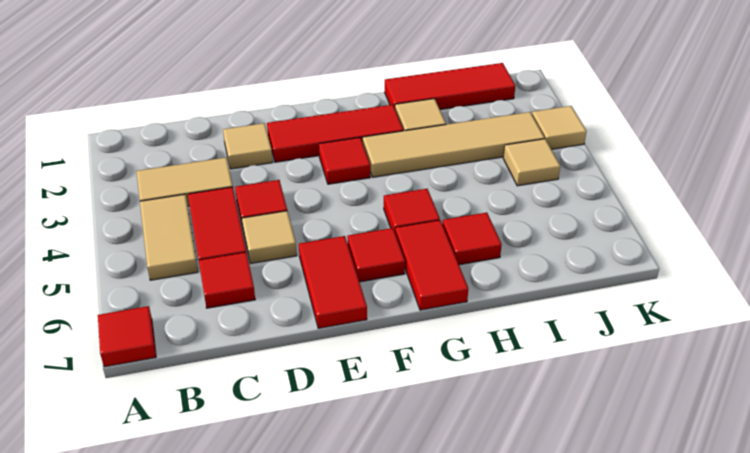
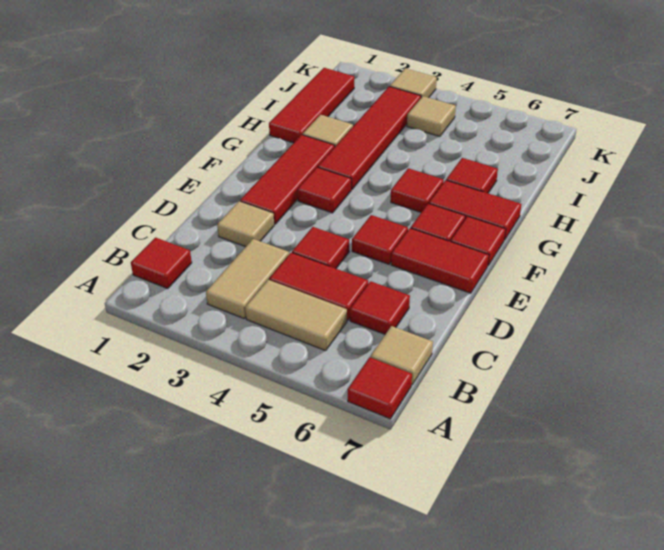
none -> red tile B1 level 1
tan tile D5 level 1 -> tan tile B7 level 1
none -> red tile E5 level 1
none -> red tile F7 level 1
tan tile G3:J3 level 1 -> red tile G3:J3 level 1

